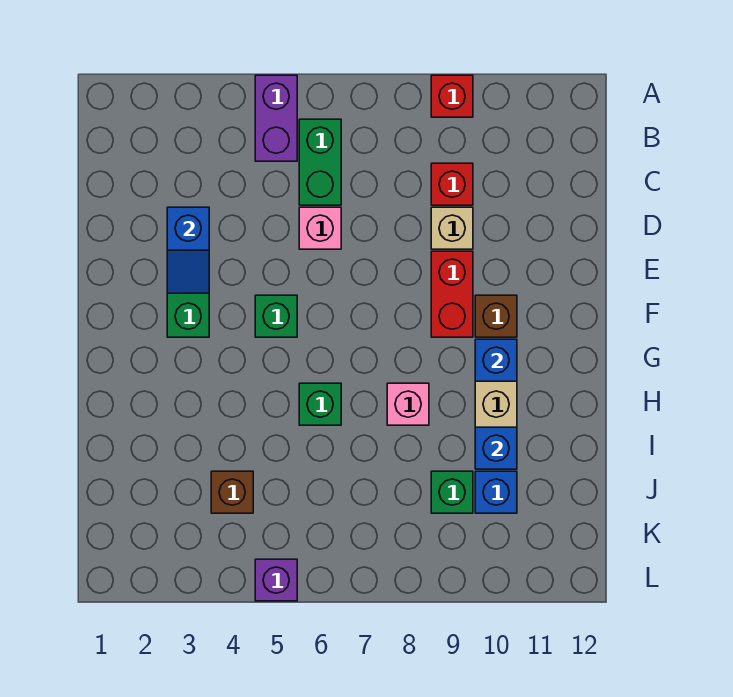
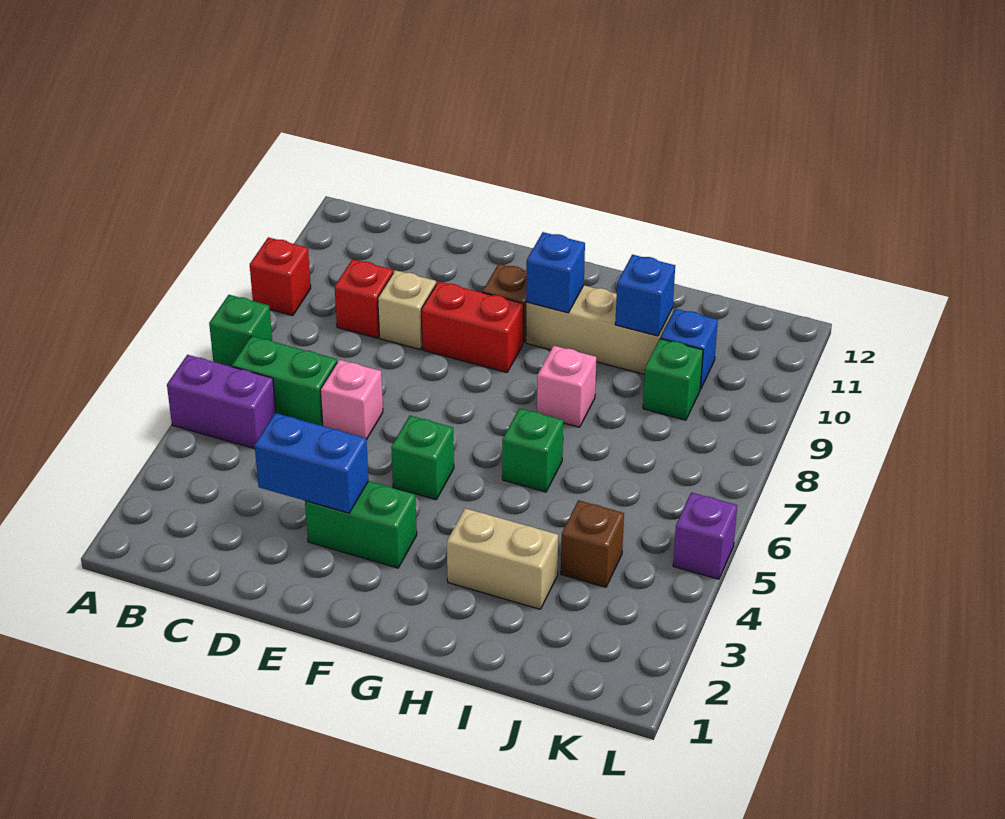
none -> green brick A7 level 1
blue slope D3:E3 level 2 top D -> blue brick D3:E3 level 2
none -> tan brick H3:I3 level 1

